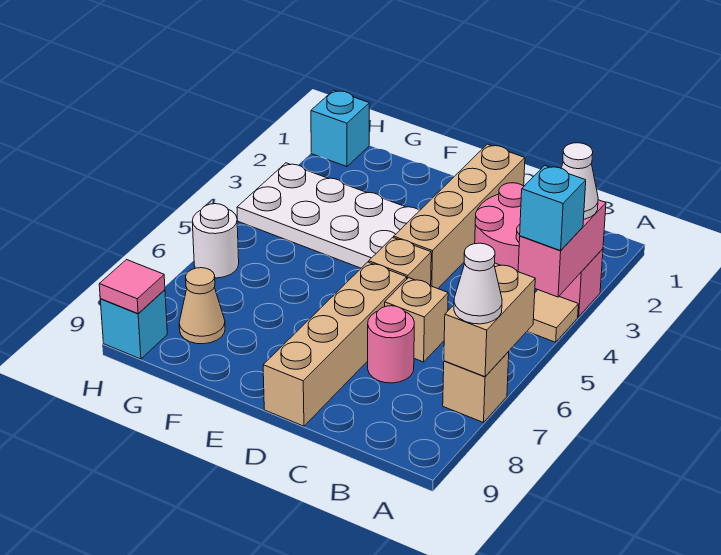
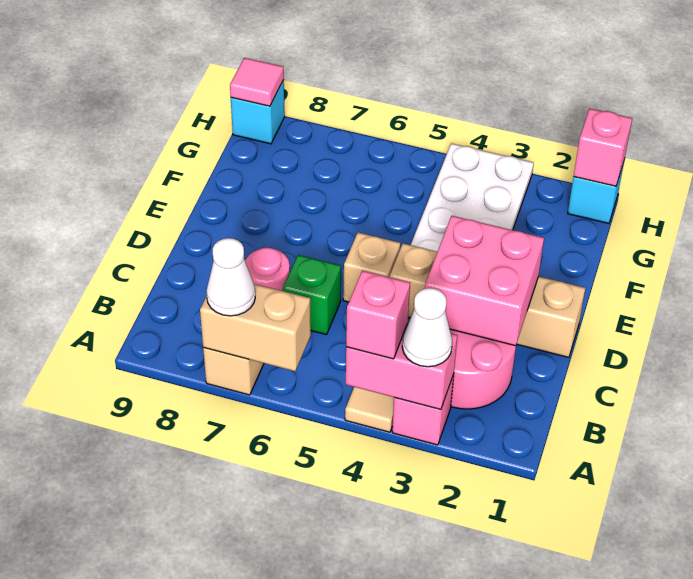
cyan brick A4 level 3 -> pink brick A4 level 3
none -> pink brick C2:D3 level 2
tan brick C6 level 1 -> green brick C6 level 1
tan brick D6:D9 level 1 -> none
tan cone G8 level 1 -> none
none -> pink brick H1 level 2
white round brick H6 level 1 -> none

